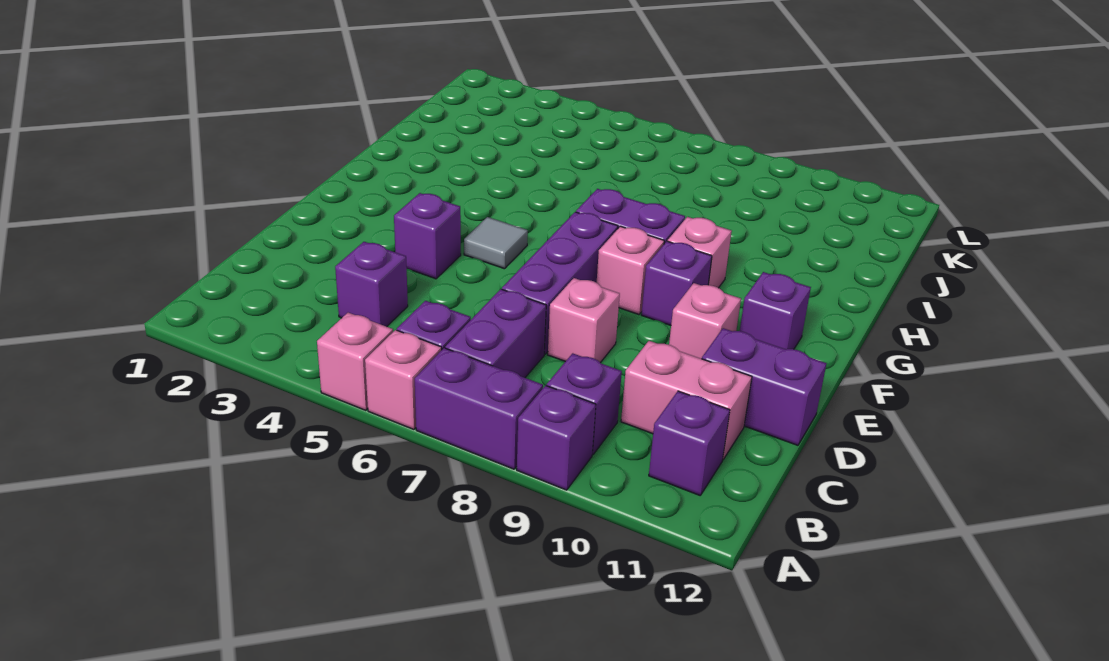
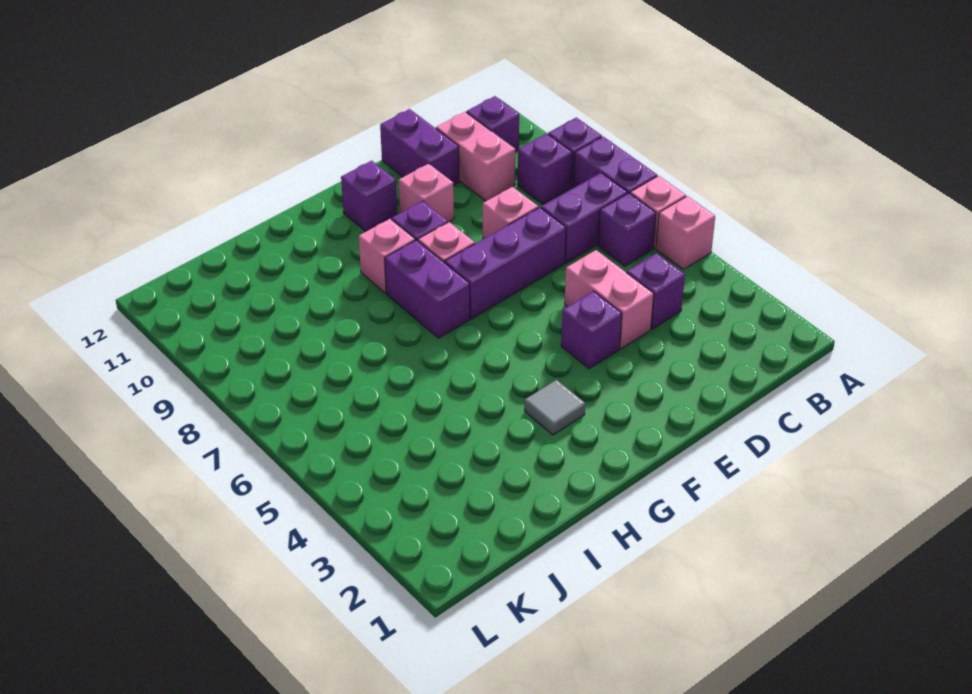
none -> pink brick D4:D5 level 1
grey tile F5 level 1 -> grey tile G3 level 1

